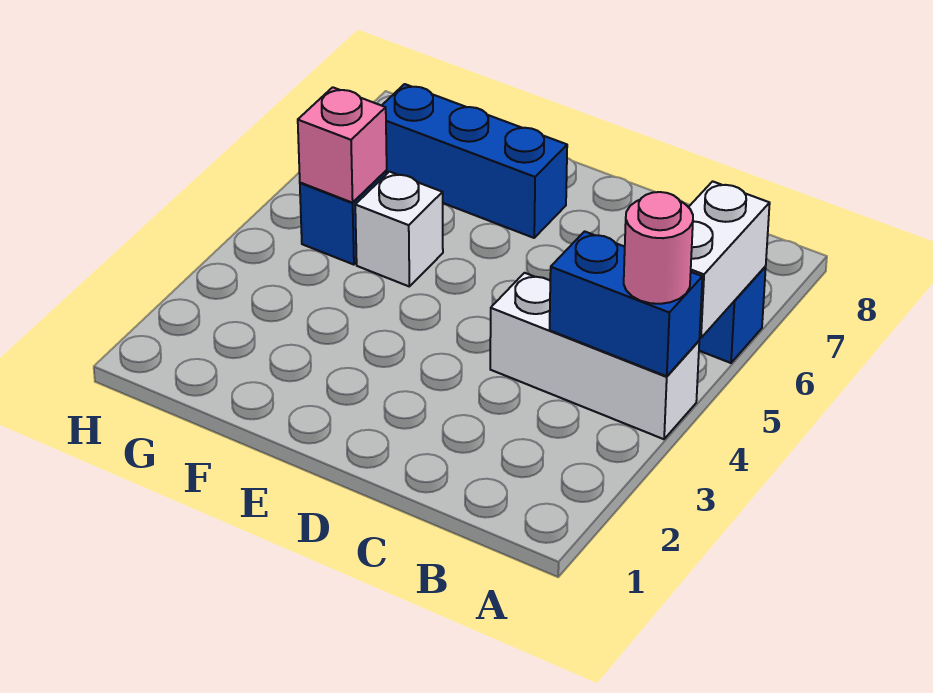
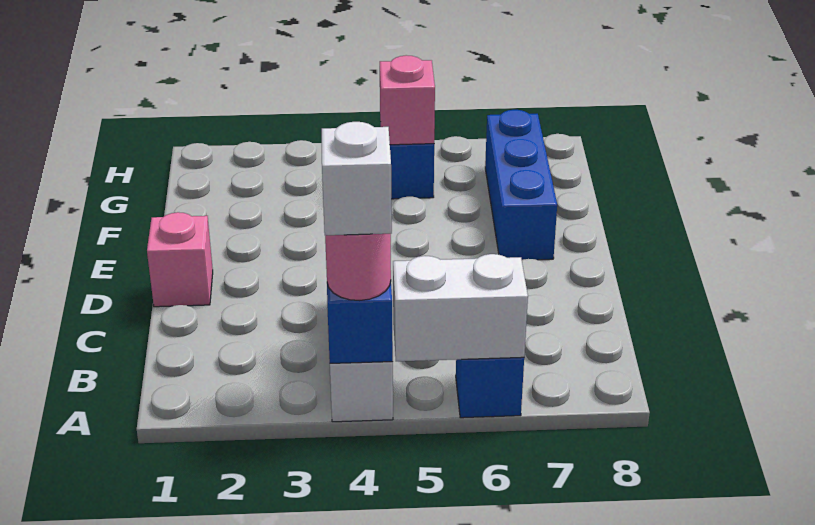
none -> pink brick D1 level 1
white brick F5 level 1 -> white brick A4 level 4

